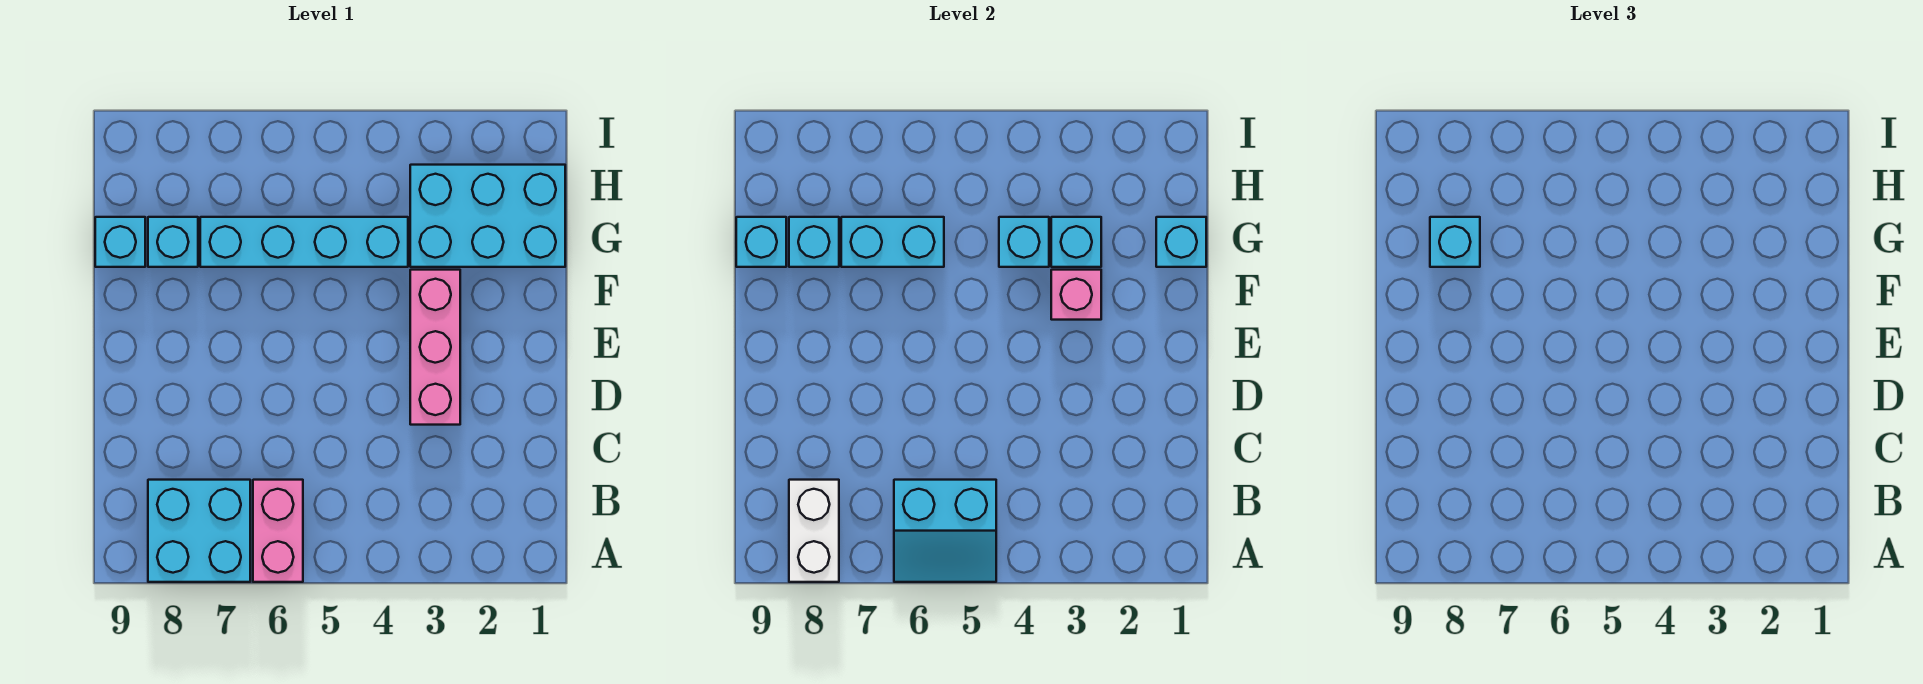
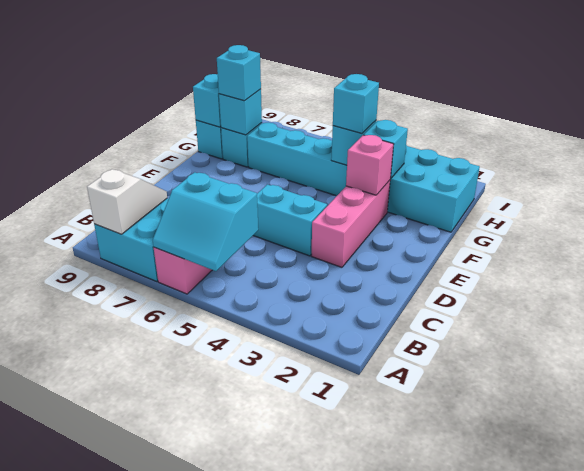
white brick A8:B8 level 2 -> white slope A8:B8 level 2 top A
cyan brick G1 level 2 -> cyan brick G4 level 3
cyan brick G6:G7 level 2 -> cyan brick D4:D5 level 1

